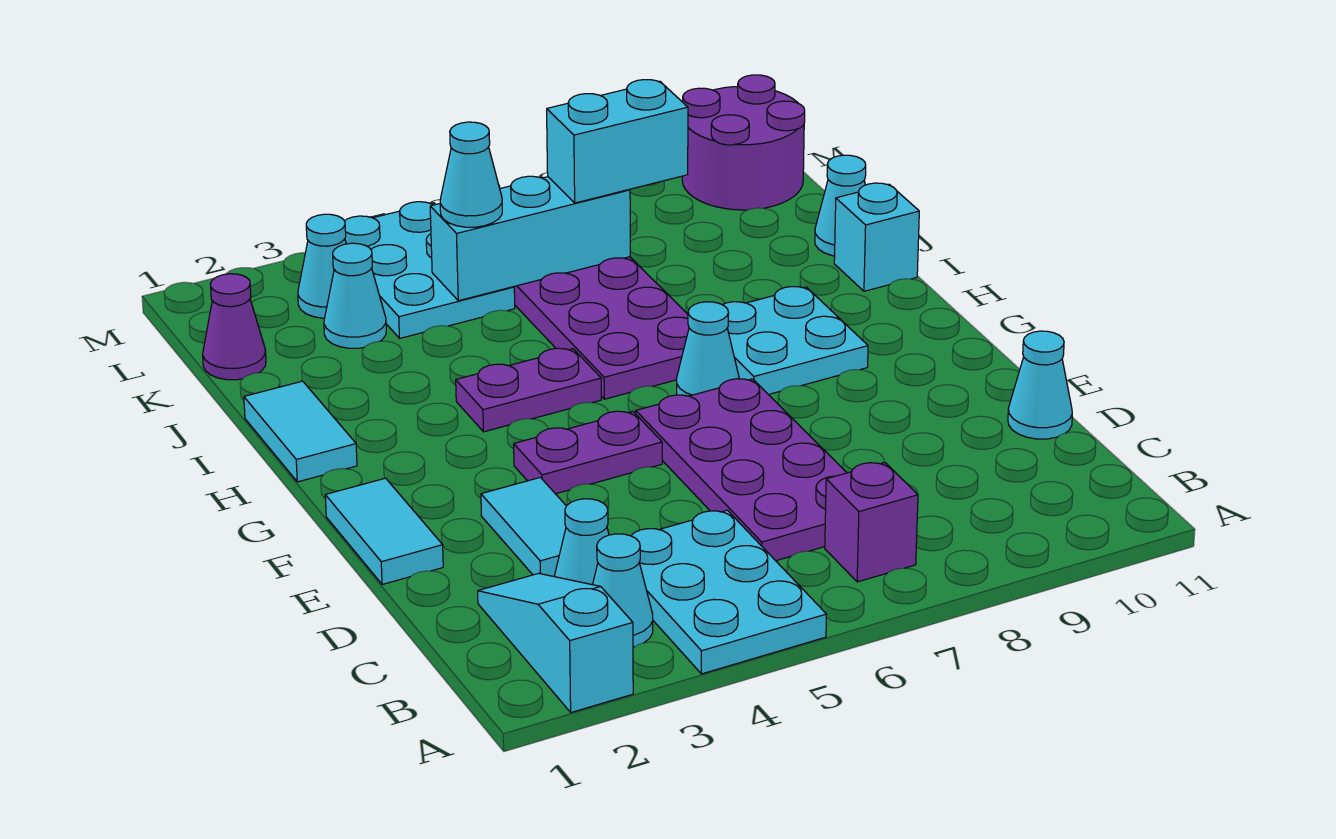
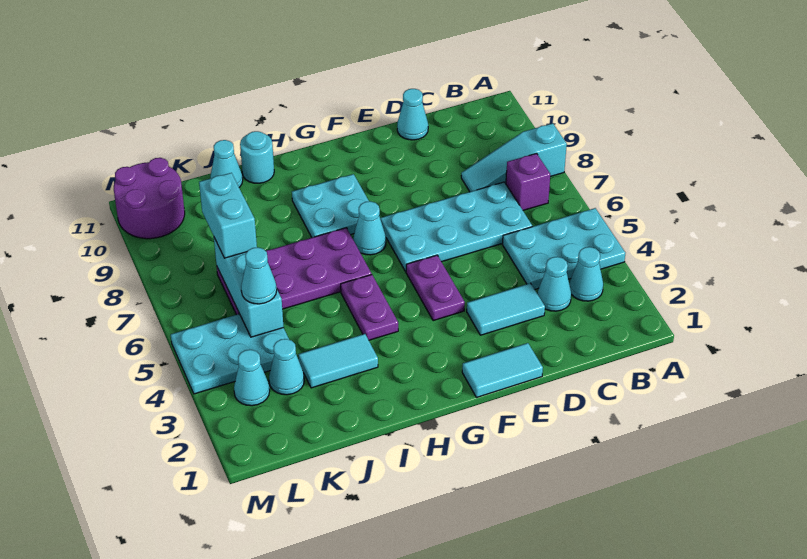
cyan slope A2:C2 level 1 top A -> cyan slope A8:C8 level 1 top A
purple plate C6:F7 level 1 -> cyan plate C6:F7 level 1
cyan tile H1:I1 level 1 -> cyan tile I3:J3 level 1
cyan brick I11 level 1 -> cyan round brick I11 level 1
purple cone K1 level 1 -> none

